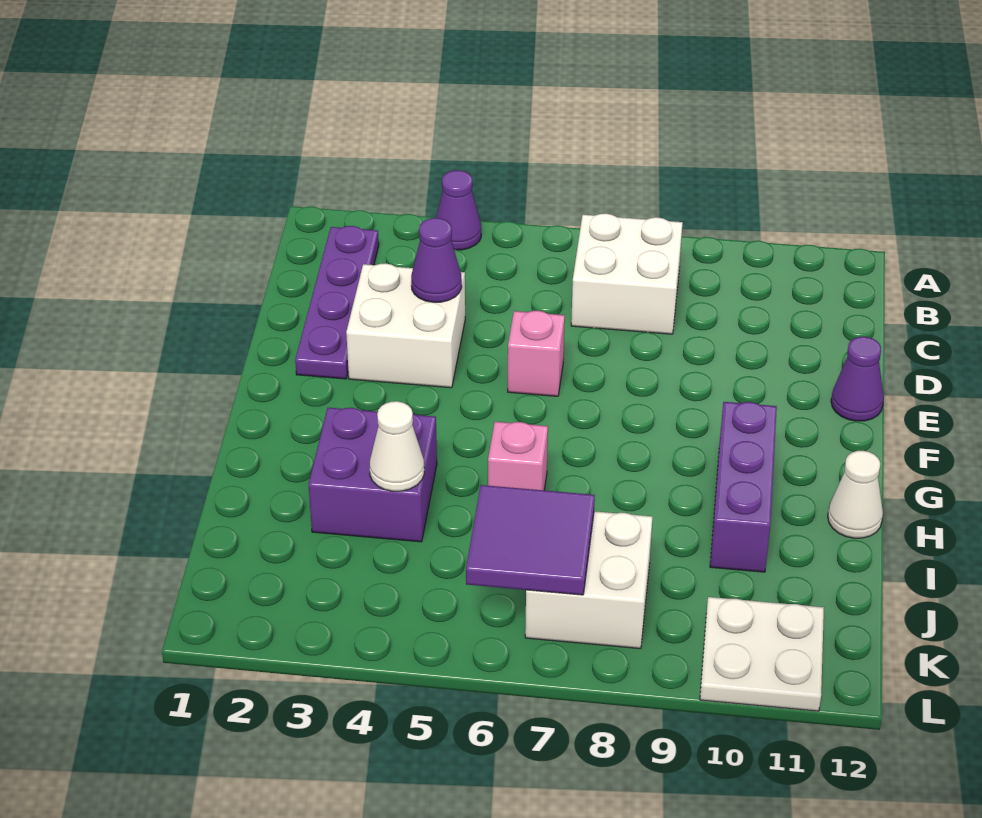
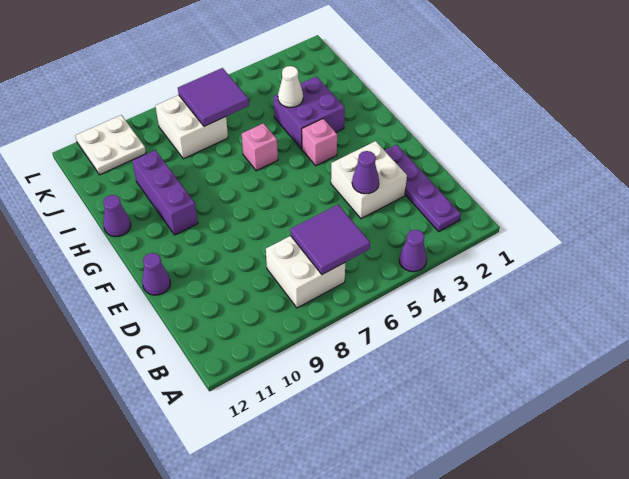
none -> purple tile B6:C7 level 2
pink brick E6 level 1 -> pink brick G4 level 1
white cone H12 level 1 -> purple cone H12 level 1

